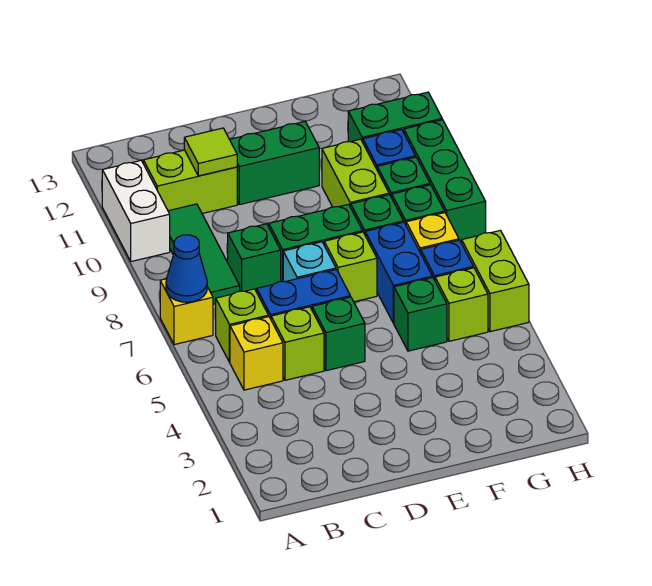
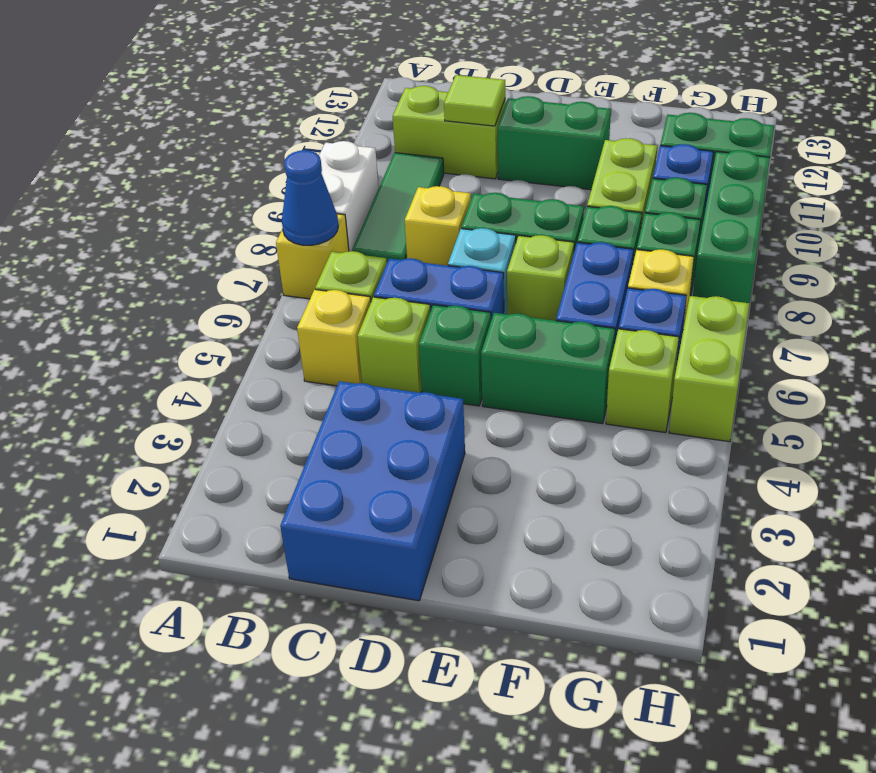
white brick A10:A11 level 1 -> white brick A8:A9 level 1
none -> blue brick C1:D3 level 1
green brick C8 level 1 -> yellow brick C8 level 1
green brick F5 level 1 -> green brick E5:F5 level 1

